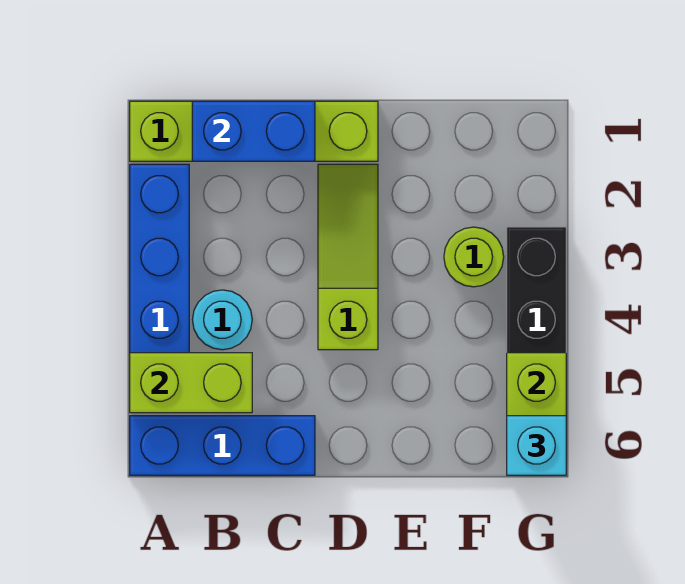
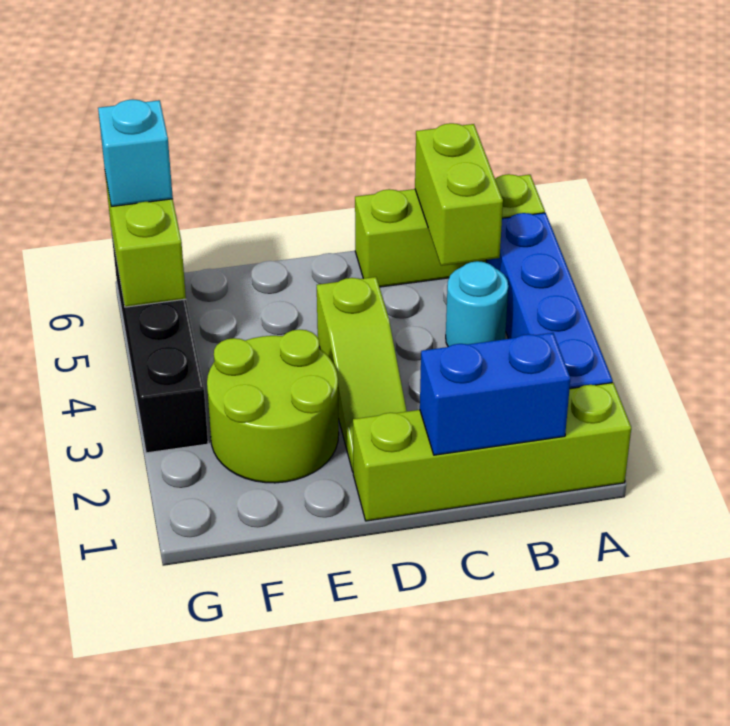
lime brick A5:B5 level 2 -> lime brick B5:B6 level 2
blue brick A6:C6 level 1 -> lime brick A6:C6 level 1
lime round brick F3 level 1 -> lime round brick E2:F3 level 1

